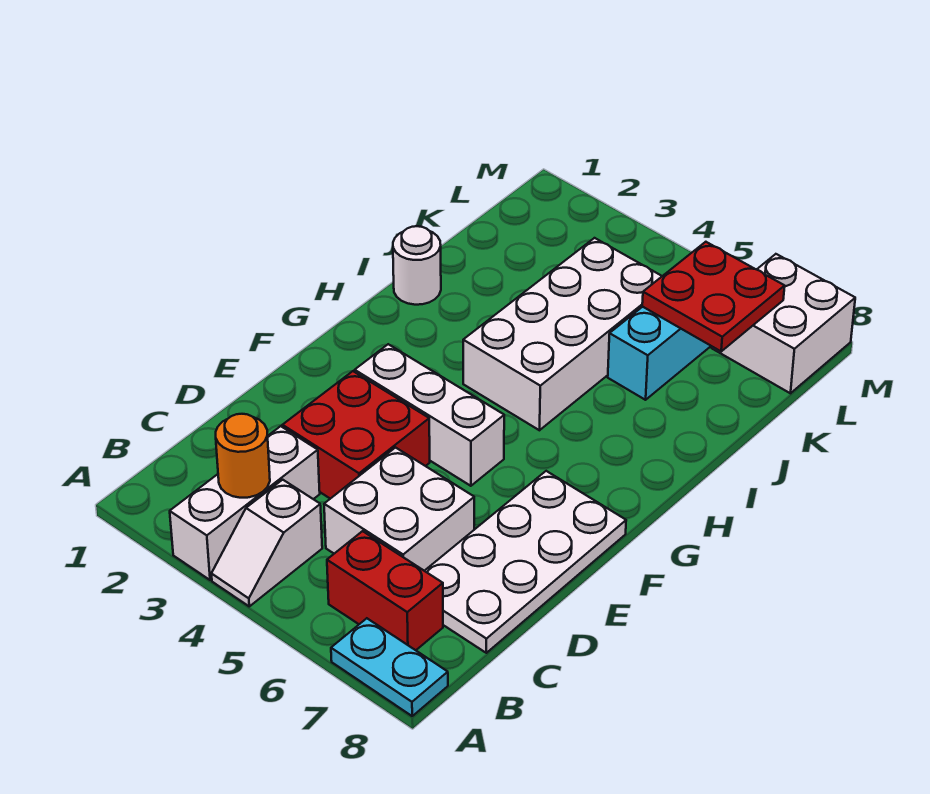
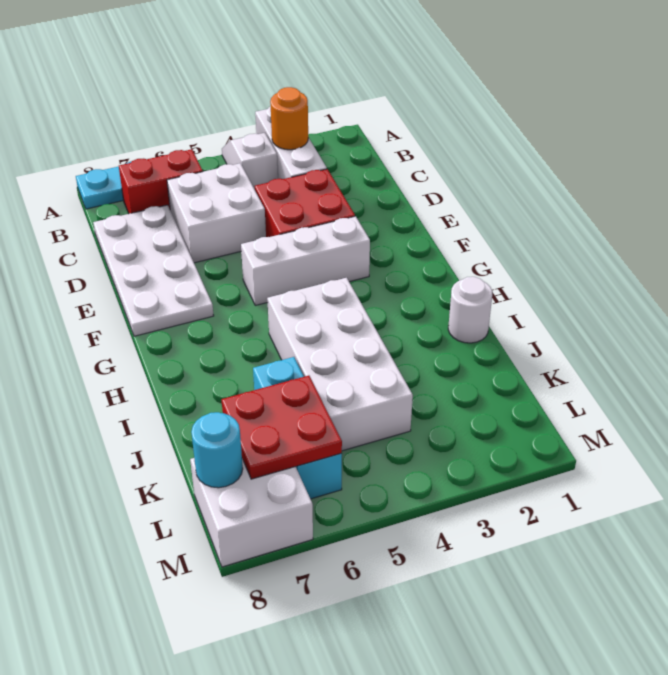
none -> cyan round brick L8 level 2

